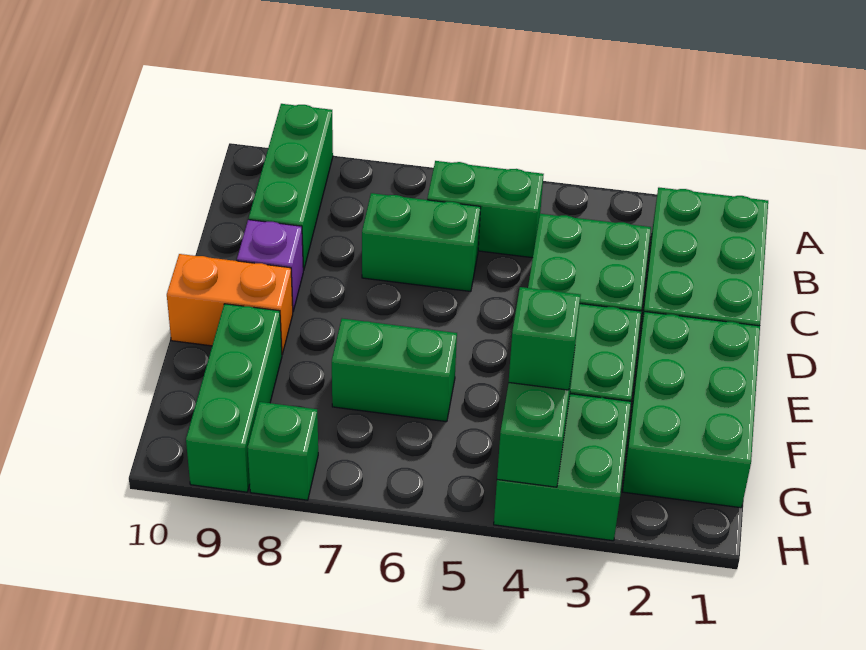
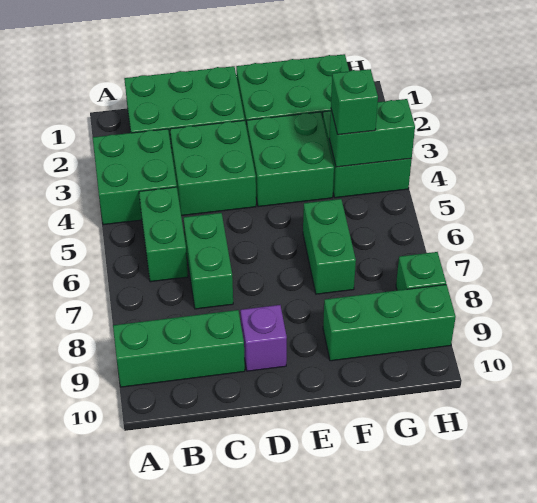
none -> green brick A3:B4 level 1
orange brick E9:E10 level 1 -> none

